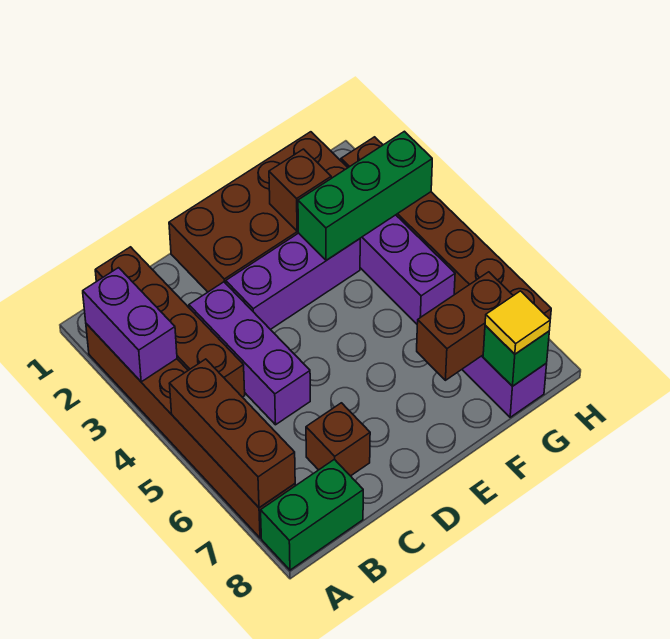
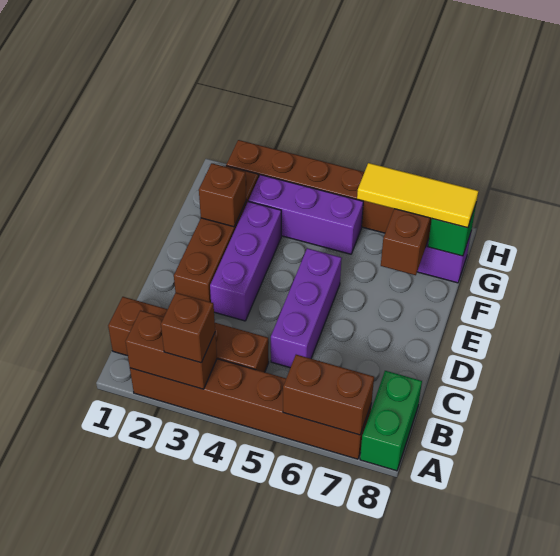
purple brick A2:A3 level 2 -> brown brick A2:A3 level 2
brown brick A5:A7 level 2 -> brown brick A6:A7 level 2
purple brick C3:C5 level 1 -> purple brick C5:E5 level 1
brown brick C7 level 1 -> brown brick A3 level 3
brown brick D1:G2 level 1 -> brown brick D2:G2 level 1
green brick F3:H3 level 2 -> none
yellow tile G8 level 3 -> yellow tile G6:G8 level 3

